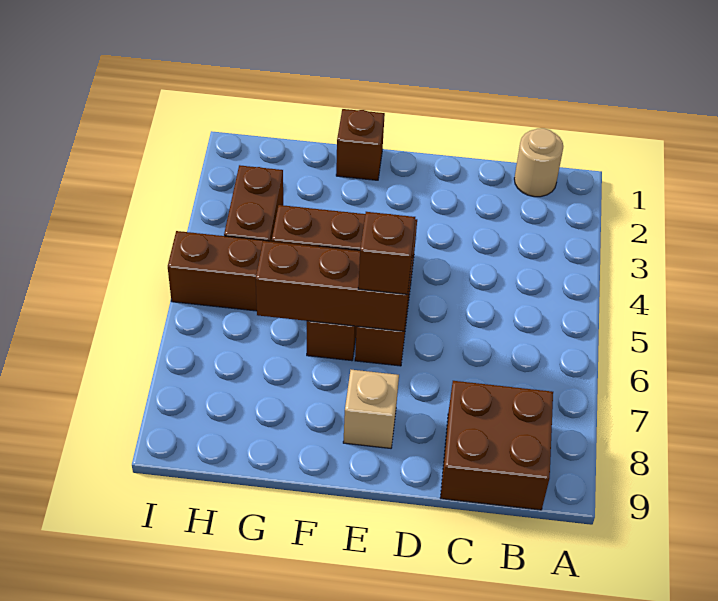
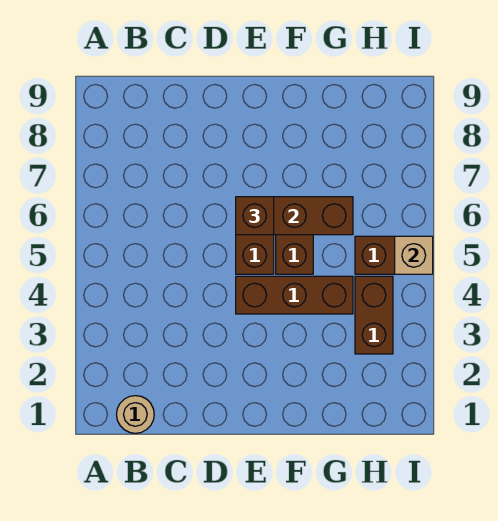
brown brick B8:C9 level 1 -> none
tan brick E8 level 1 -> tan brick I5 level 2
brown brick F1 level 1 -> none

